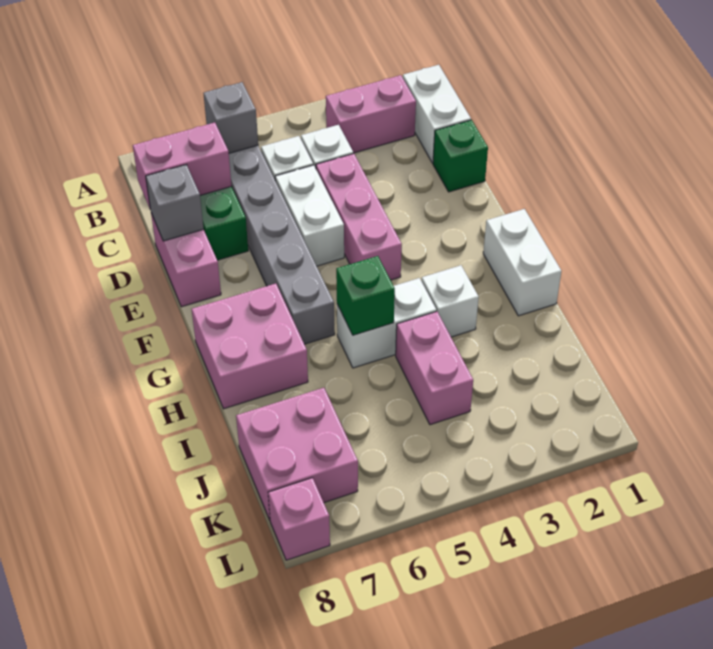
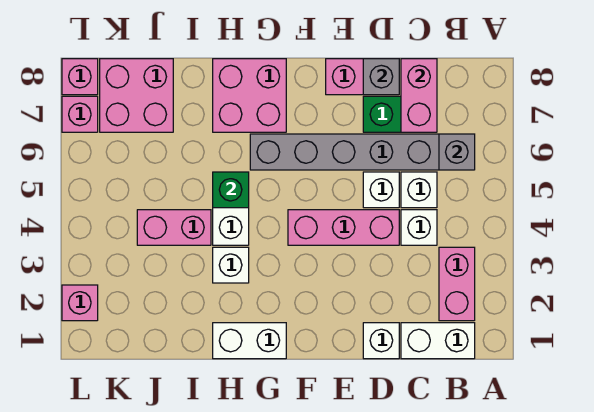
green brick D1 level 1 -> white brick D1 level 1
white brick D5:E5 level 1 -> white brick D5 level 1
none -> pink brick L2 level 1
none -> pink brick L7 level 1

